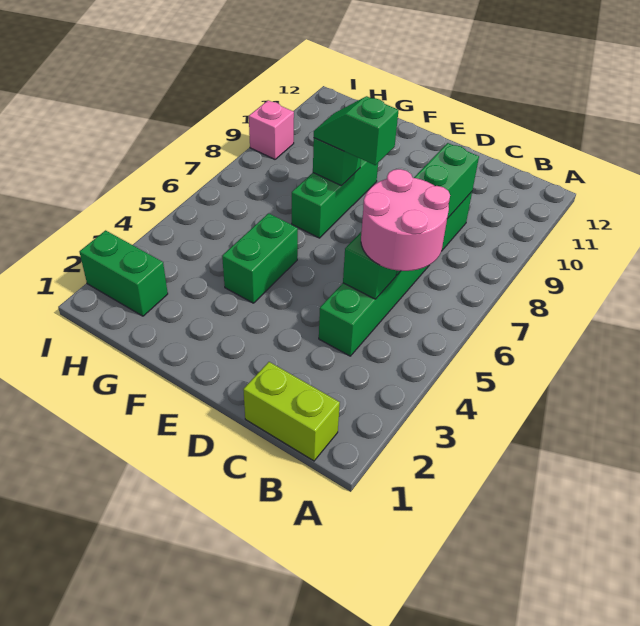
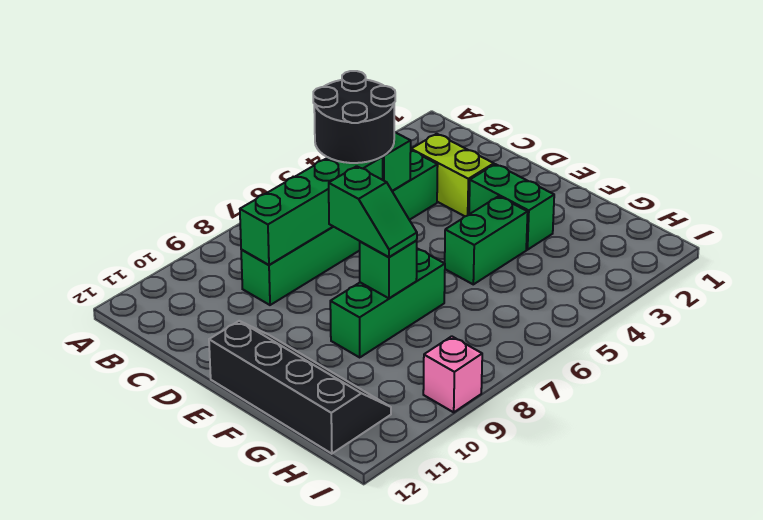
lime brick B1:C1 level 1 -> lime brick C3:D3 level 1
pink round brick B5:C6 level 3 -> black round brick B5:C6 level 3
none -> black slope E11:H12 level 1 top 12
green brick H2:I2 level 1 -> green brick E3:F3 level 1

